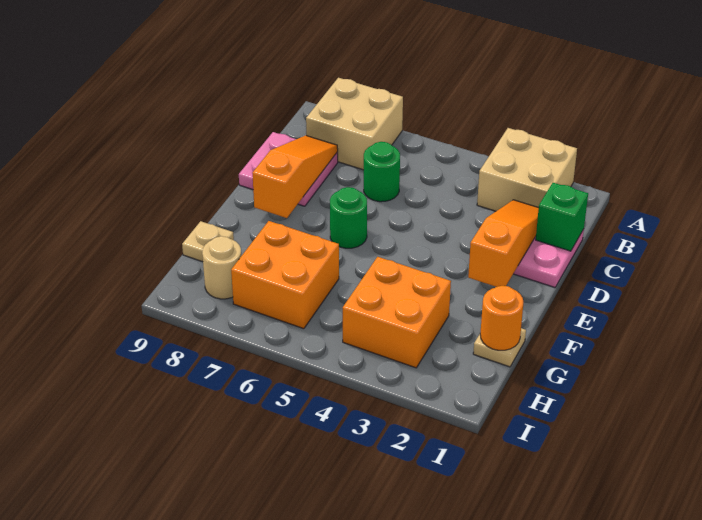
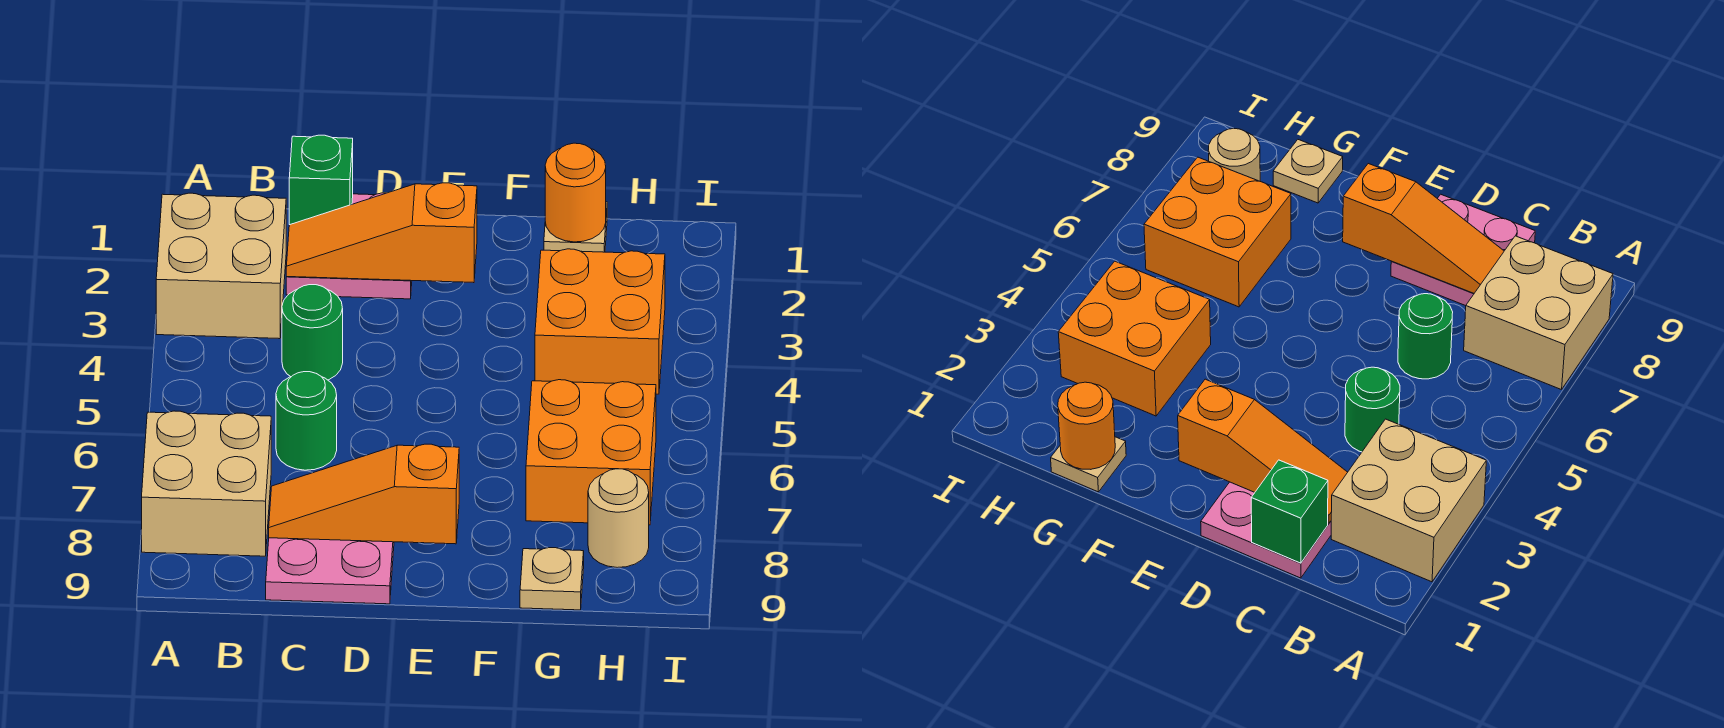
green round brick E6 level 1 -> green round brick C4 level 1

